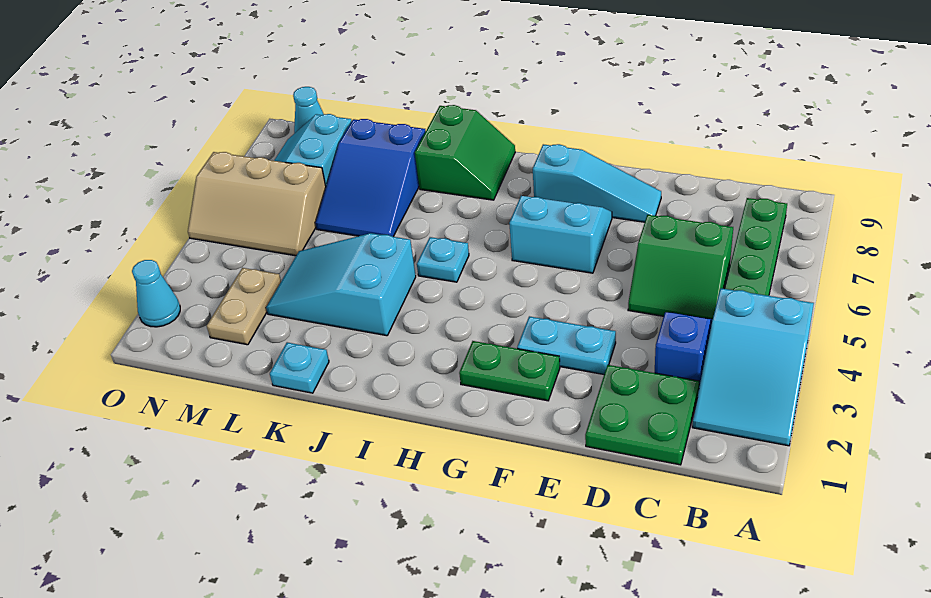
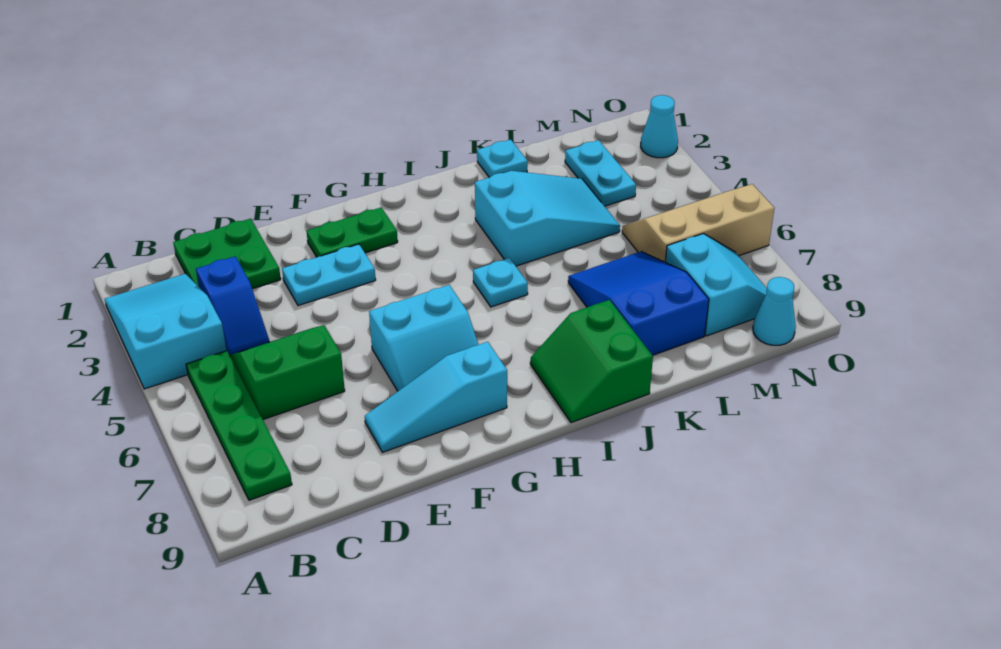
tan plate M2:M3 level 1 -> cyan plate M2:M3 level 1

